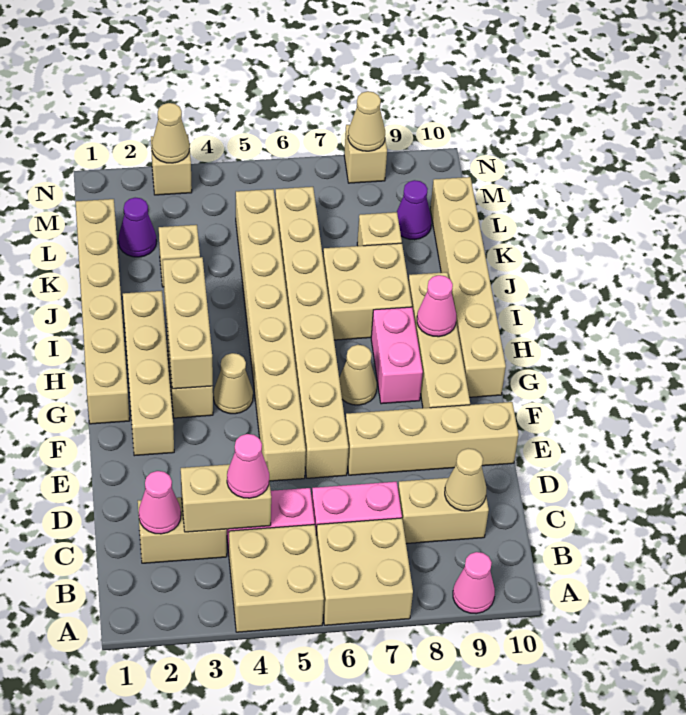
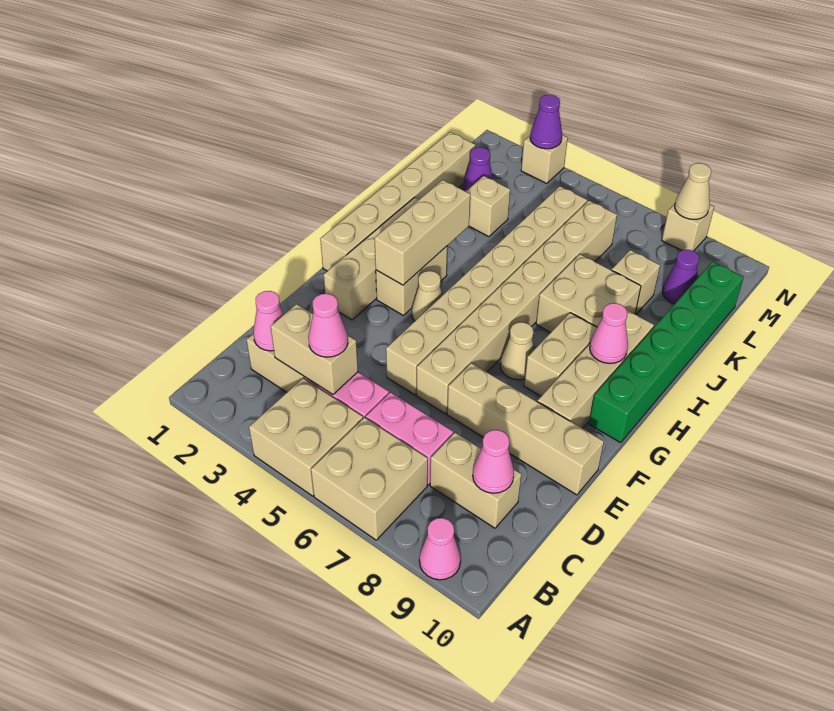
tan cone C9 level 2 -> pink cone C9 level 2
pink brick G8:H8 level 1 -> tan brick G8:H8 level 1
tan brick G10:L10 level 1 -> green brick G10:L10 level 1
tan cone N3 level 2 -> purple cone N3 level 2

